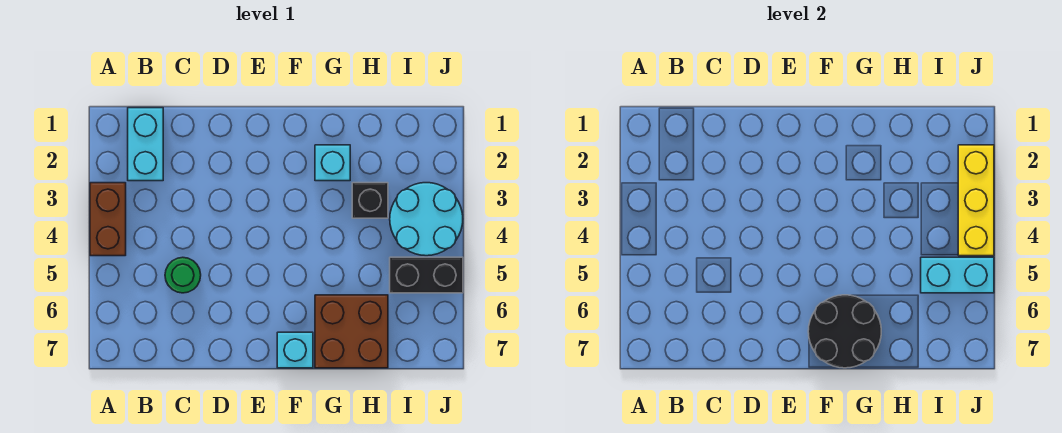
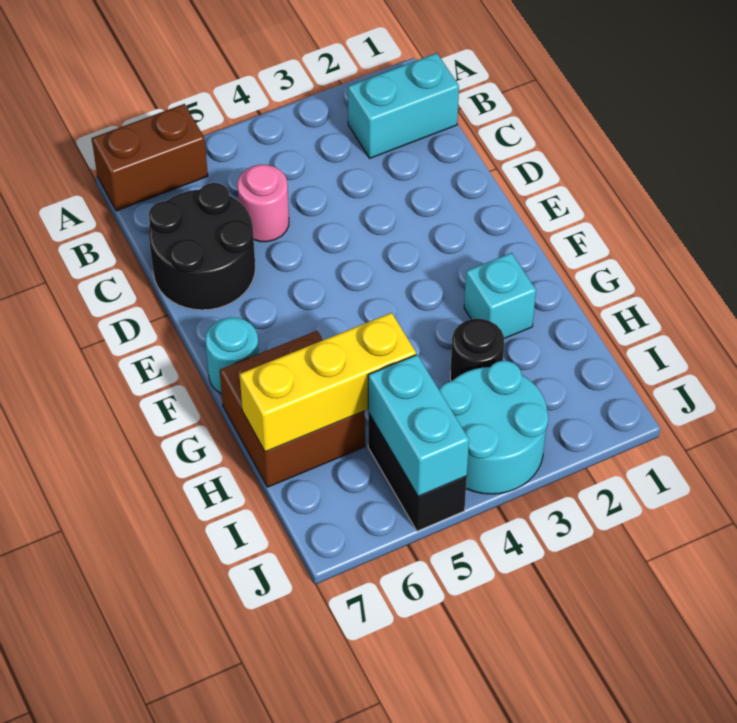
brown brick A3:A4 level 1 -> brown brick A6:A7 level 1
green round brick C5 level 1 -> pink round brick C5 level 1
black round brick F6:G7 level 2 -> black round brick C6:D7 level 1
cyan brick F7 level 1 -> cyan round brick F7 level 1
black brick H3 level 1 -> black round brick H3 level 1
yellow brick J2:J4 level 2 -> yellow brick H5:H7 level 2

